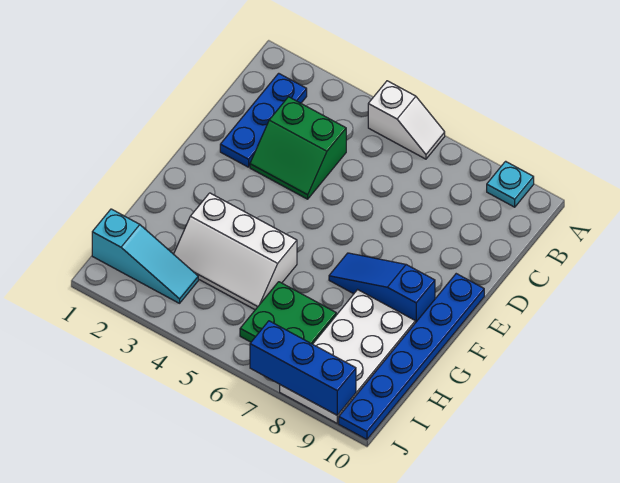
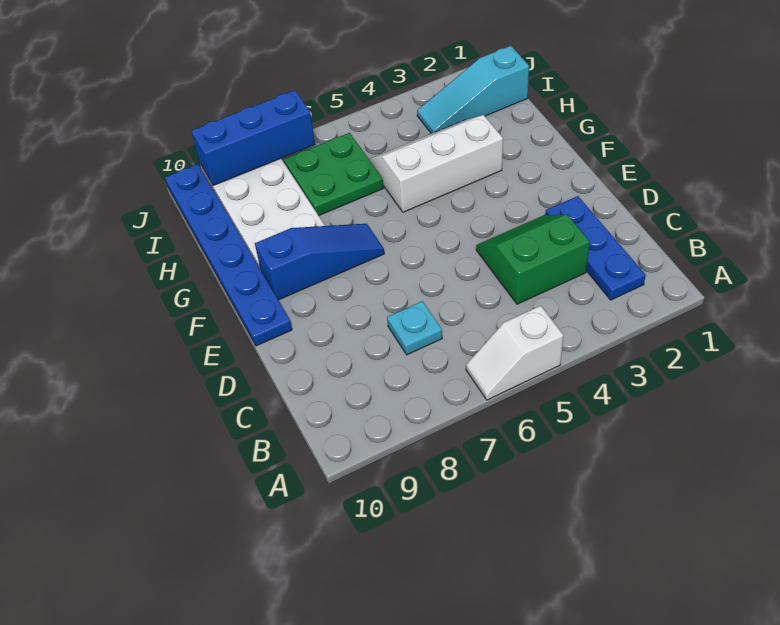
cyan plate A9 level 1 -> cyan plate C7 level 1

